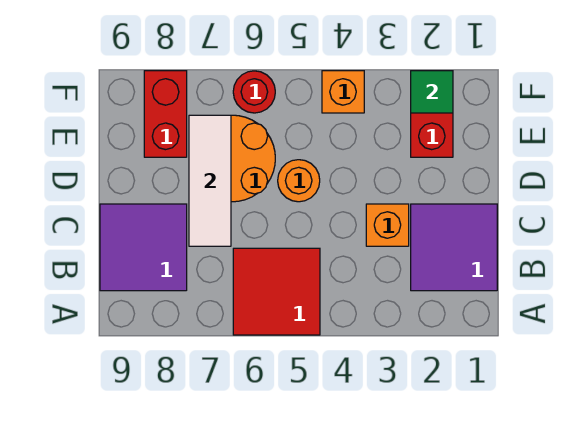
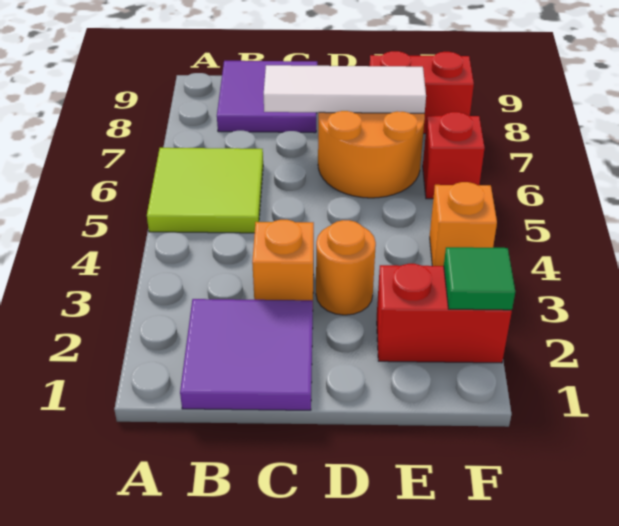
red tile A5:B6 level 1 -> lime tile A5:B6 level 1
orange round brick D5 level 1 -> orange round brick D3 level 1
red round brick F6 level 1 -> red brick F6 level 1

